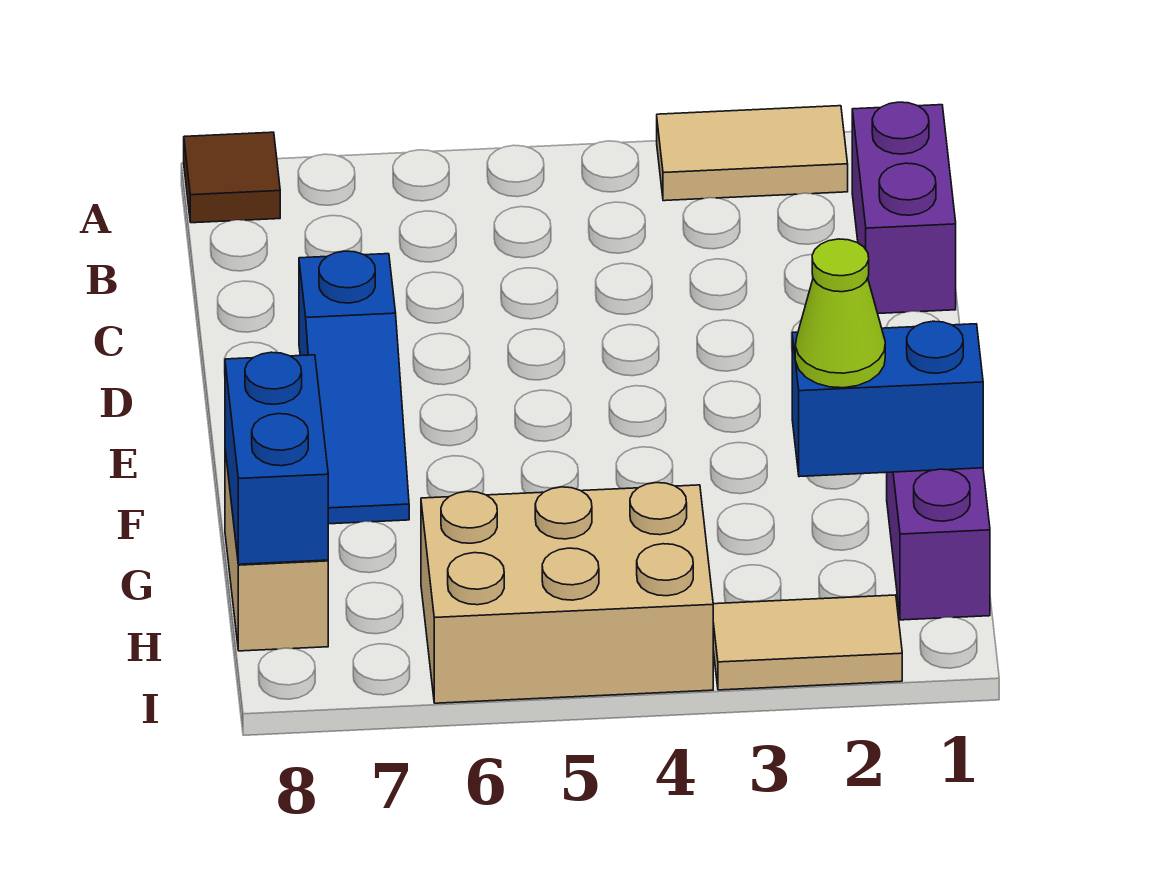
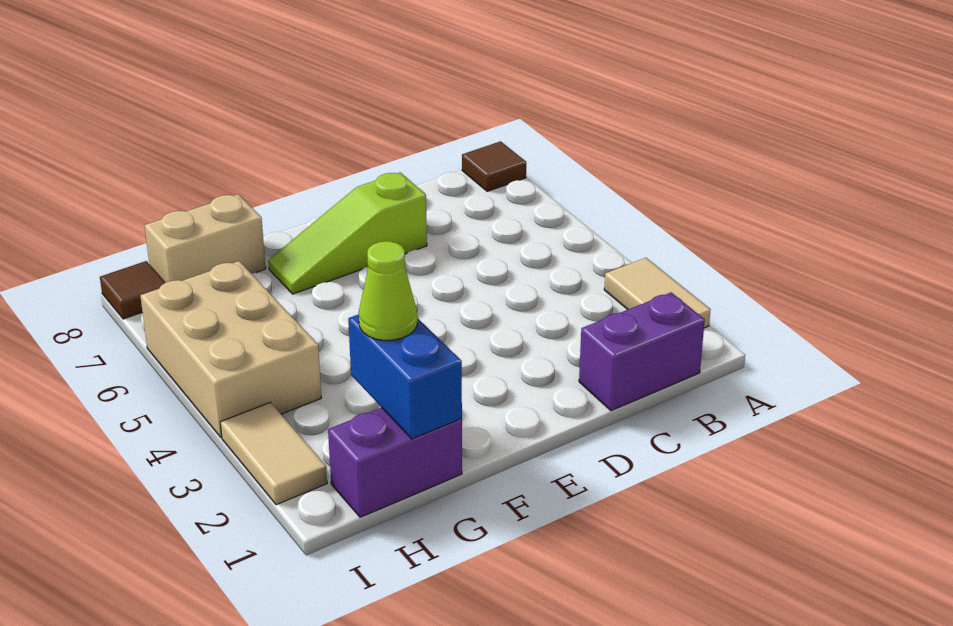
blue slope D7:F7 level 1 top D -> lime slope D7:F7 level 1 top D
blue brick G8:H8 level 2 -> none
none -> brown tile I8 level 1

